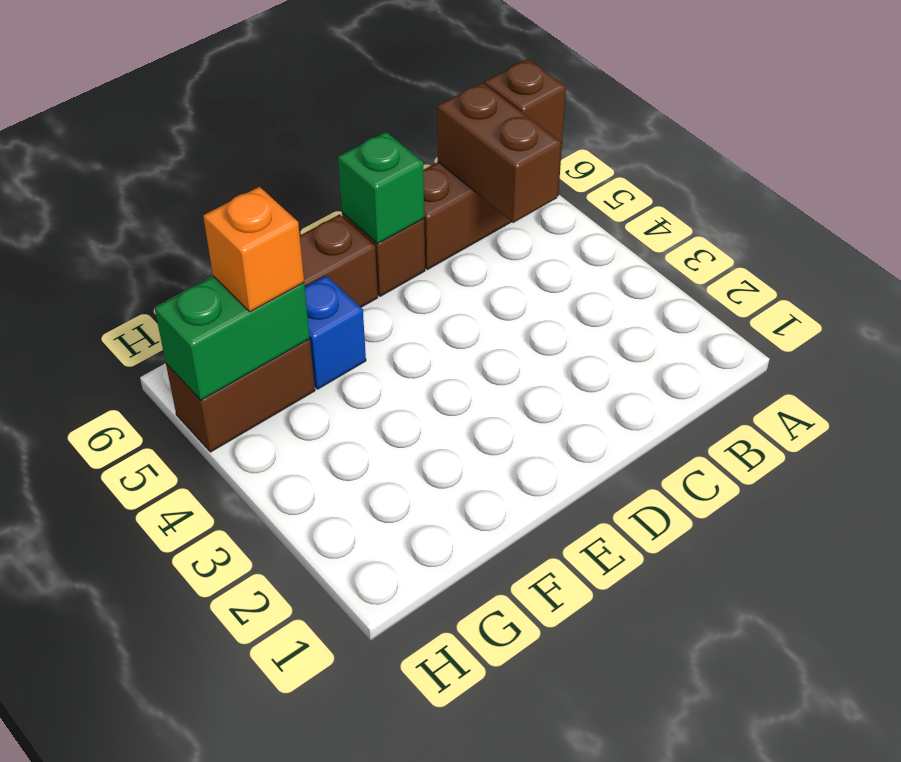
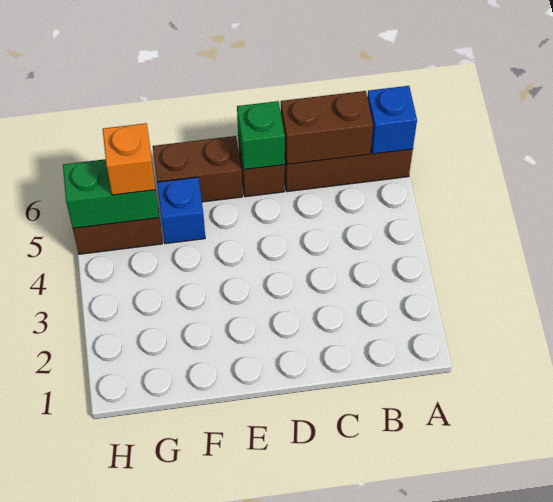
brown brick A6 level 2 -> blue brick A6 level 2
brown brick B5:B6 level 2 -> brown brick B6:C6 level 2

